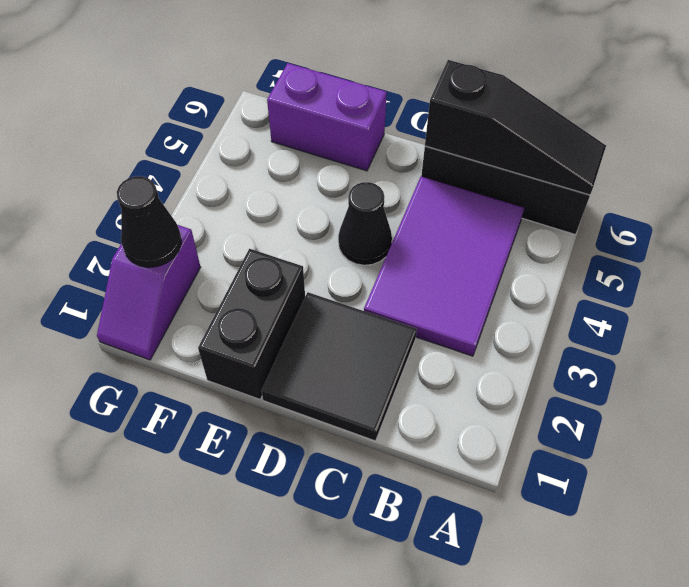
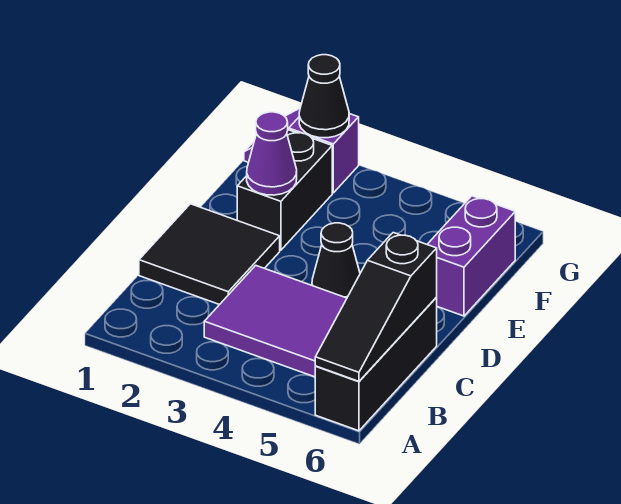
black brick E1:E2 level 1 -> black brick E2:F2 level 1
none -> purple cone E2 level 2

